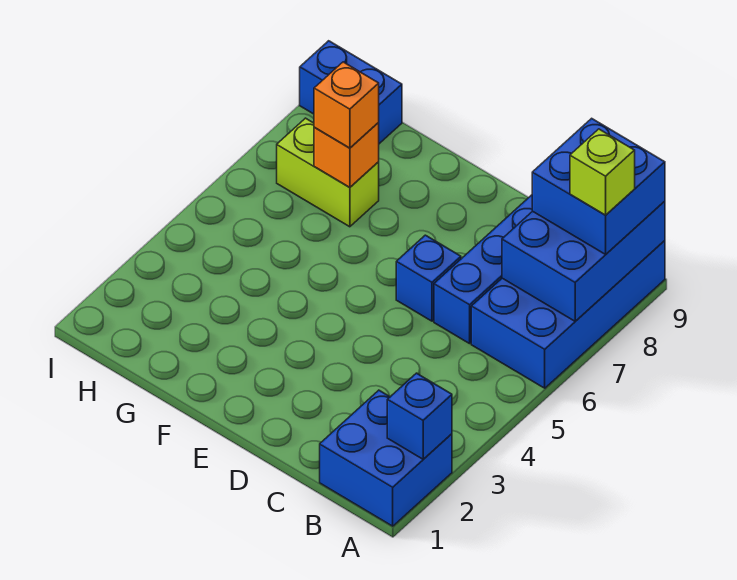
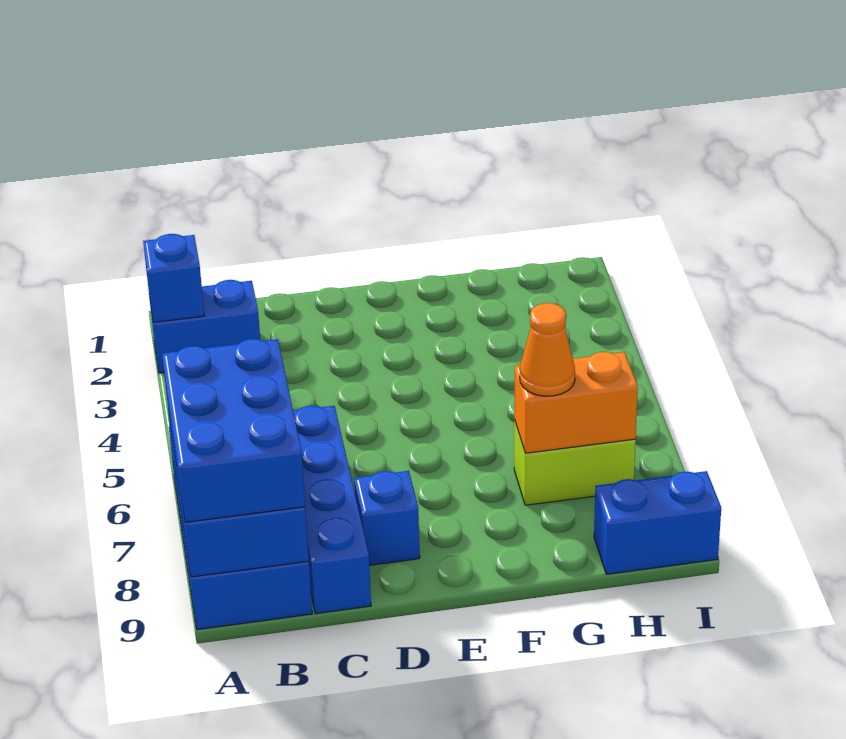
blue brick A1:B2 level 1 -> blue brick A2:B2 level 1
blue brick A8:B9 level 3 -> blue brick A7:B9 level 3
lime brick A8 level 4 -> none
blue brick D6 level 1 -> blue brick D8 level 1
orange brick G7 level 2 -> orange brick G7:H7 level 2
orange brick G7 level 3 -> orange cone G7 level 3

